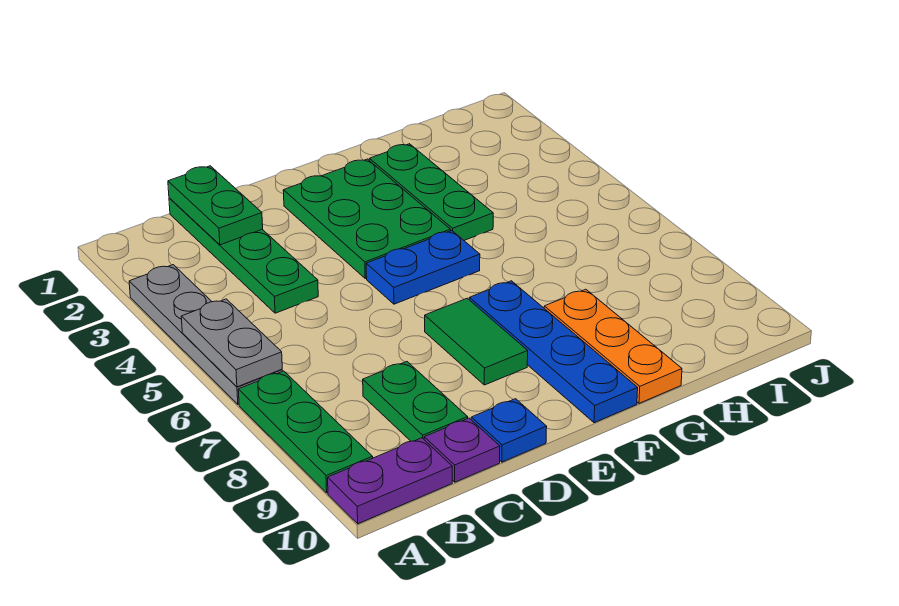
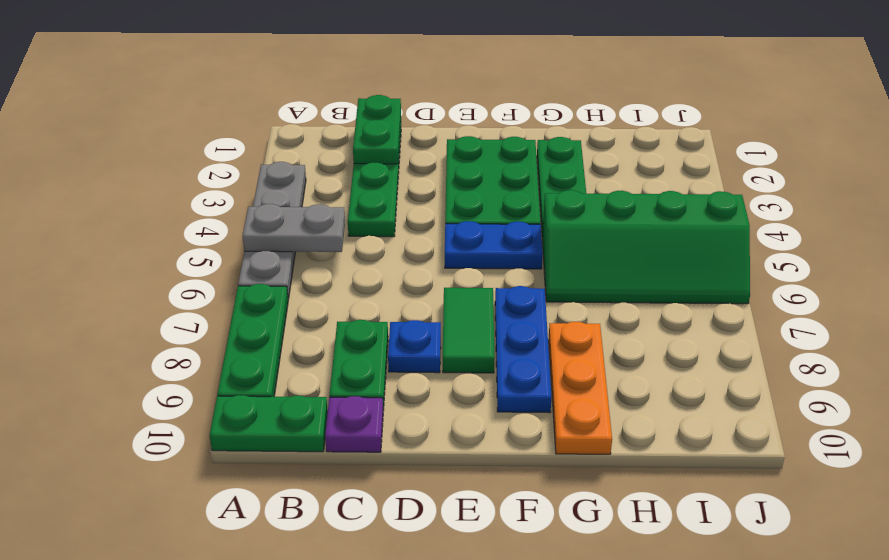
grey plate A5:A6 level 2 -> grey plate A5:B5 level 2
purple plate A10:B10 level 1 -> green plate A10:B10 level 1
blue plate D10 level 1 -> blue plate D8 level 1
blue plate F7:F10 level 1 -> blue plate F7:F9 level 1
none -> green slope G5:J6 level 1 top 5

